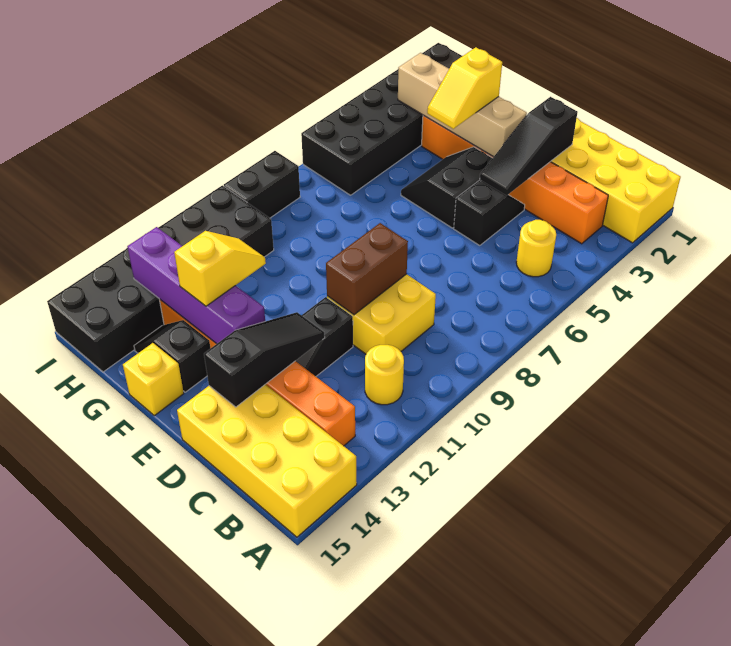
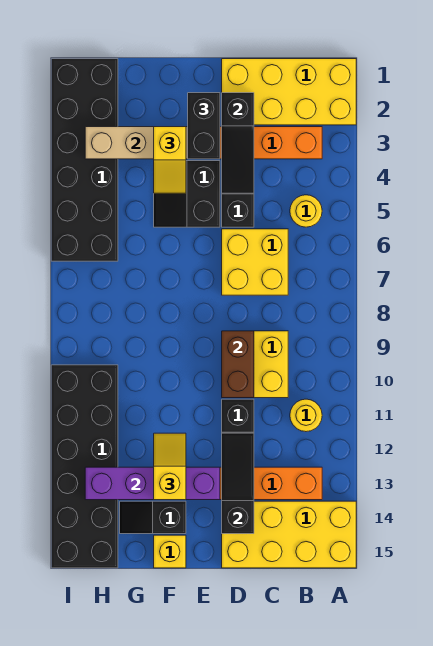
none -> yellow brick C6:D7 level 1
black brick I8:I9 level 1 -> black brick E2:E3 level 3

